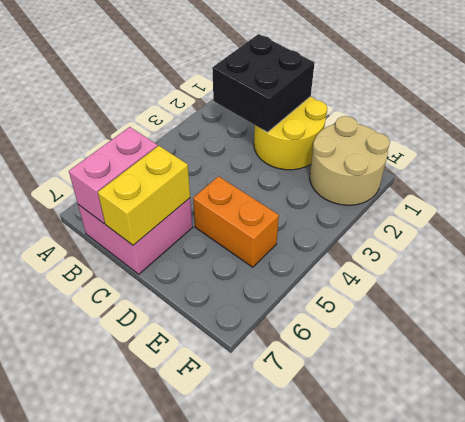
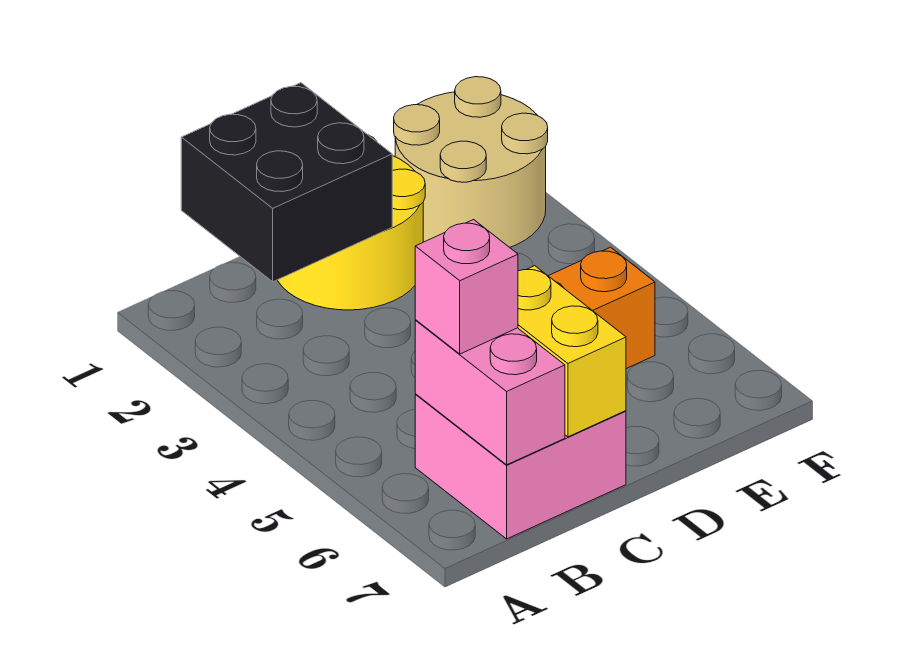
none -> pink brick B6 level 3

